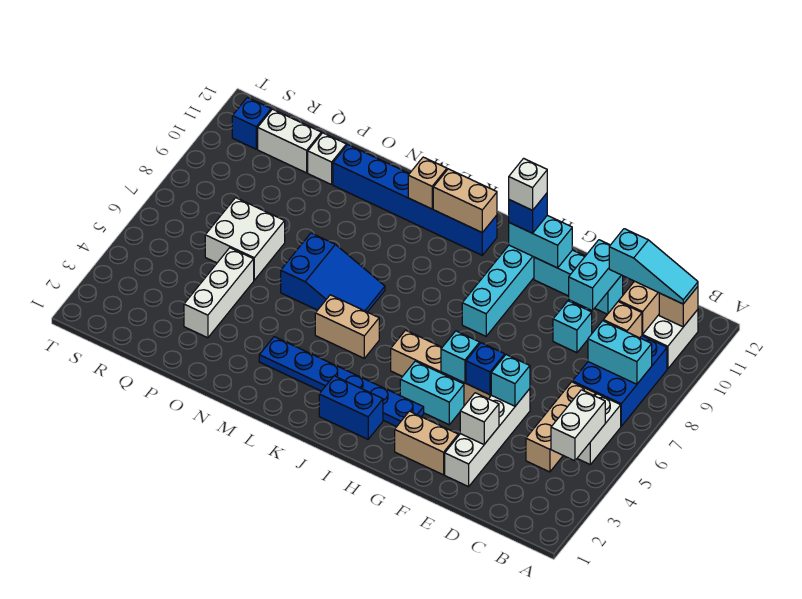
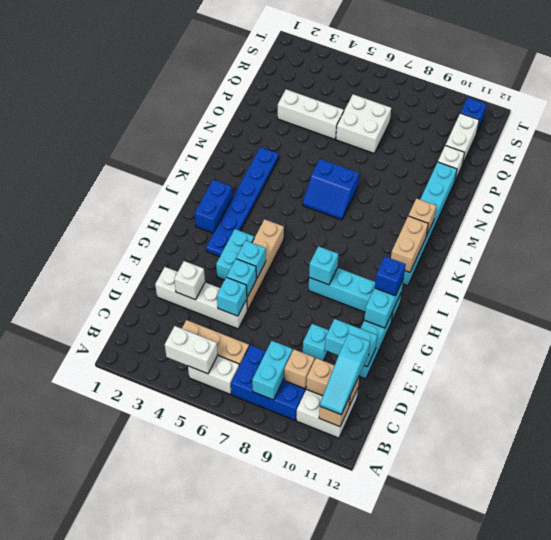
tan brick F2:G2 level 1 -> none
blue brick F5 level 2 -> cyan brick F5 level 2
none -> cyan brick H8 level 2
white brick H11 level 4 -> none
blue brick J11:O11 level 1 -> cyan brick J11:O11 level 1
tan brick K5:L5 level 1 -> none
blue slope L6:N7 level 1 top N -> blue slope L6:M7 level 1 top M

